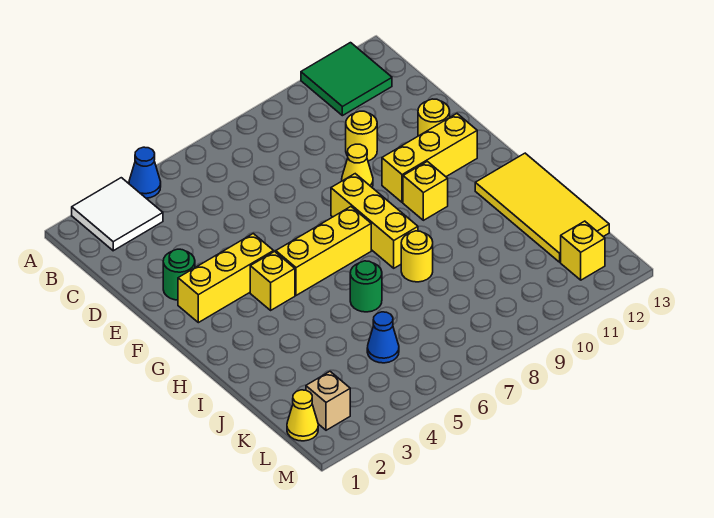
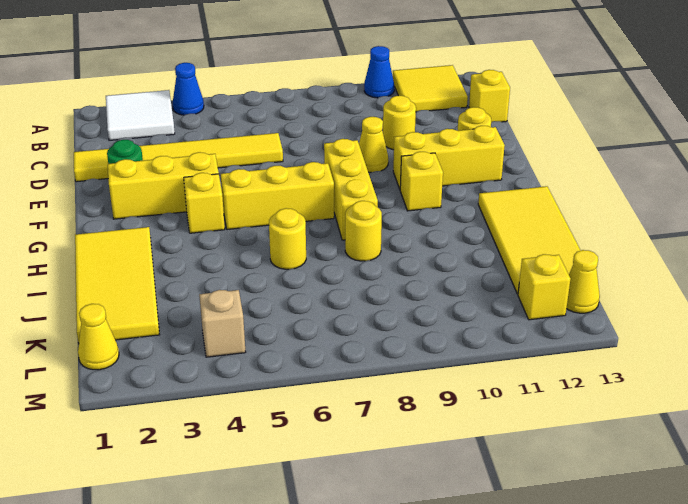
green tile A11:B12 level 1 -> yellow tile A11:B12 level 1
none -> yellow brick C13 level 1
none -> yellow tile D1:D6 level 1
none -> yellow tile H1:K2 level 1
green round brick I6 level 1 -> yellow round brick I6 level 1
blue cone K5 level 1 -> blue cone A10 level 1
tan brick L2 level 1 -> tan brick L4 level 1
none -> yellow cone L13 level 1

